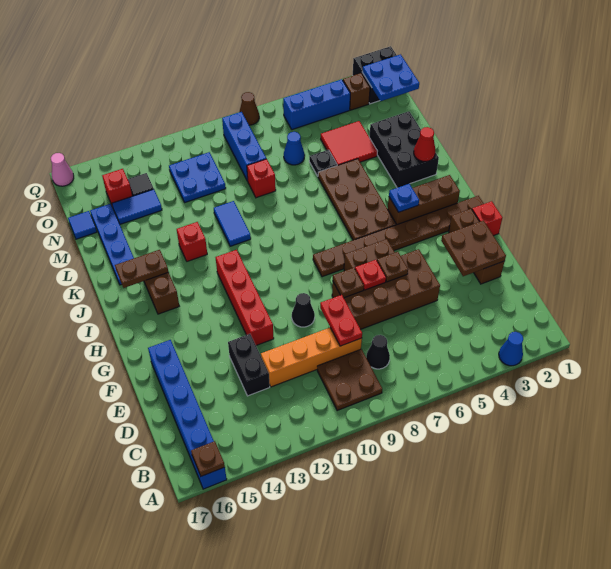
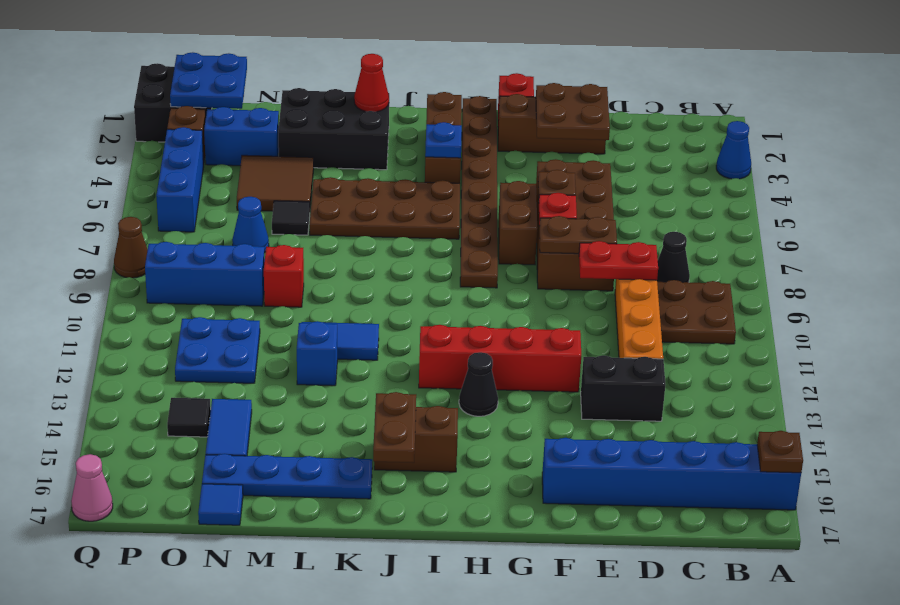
brown plate F8 level 2 -> brown plate E8:F8 level 2
black cone F10 level 1 -> black cone H13 level 1
red brick K13 level 1 -> none
none -> blue brick L12 level 1
red tile M4:N5 level 1 -> brown tile M4:N5 level 1
black plate M6 level 1 -> black tile M6 level 1
none -> blue brick N3:O3 level 1
red brick O15 level 1 -> none

